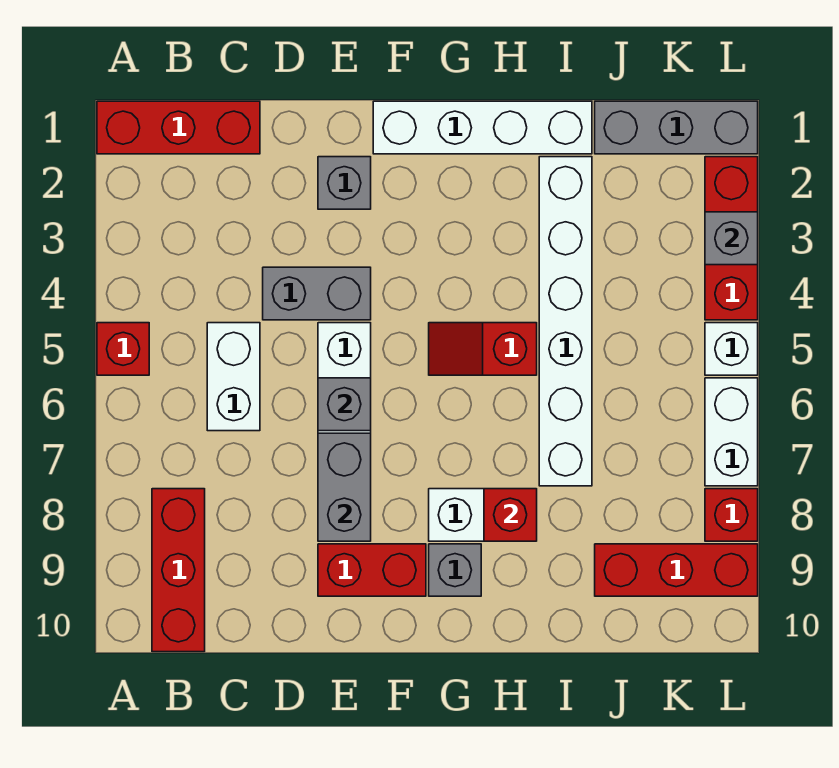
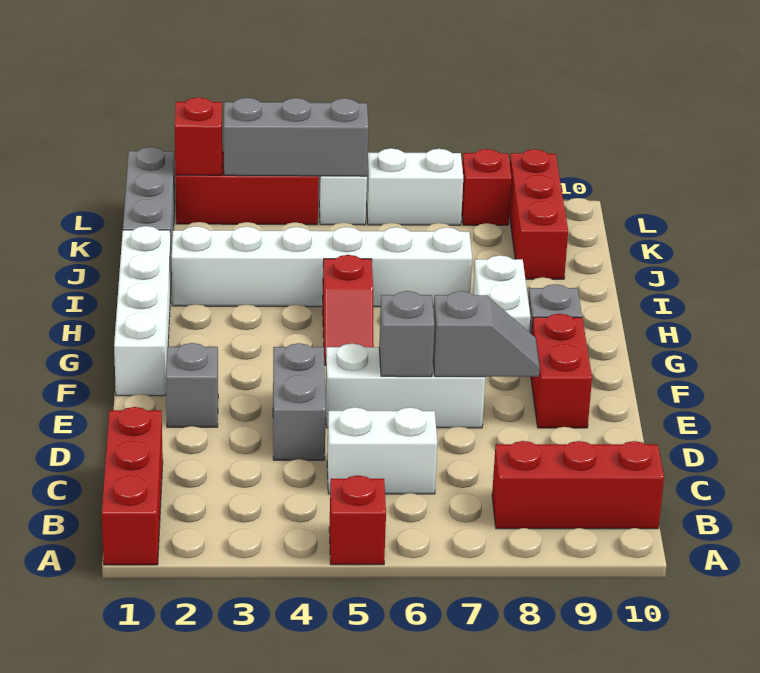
grey brick E7:E8 level 2 -> grey slope E7:E8 level 2 top 7
red brick H8 level 2 -> red brick L2 level 2
grey brick L3 level 2 -> grey brick L3:L5 level 2

